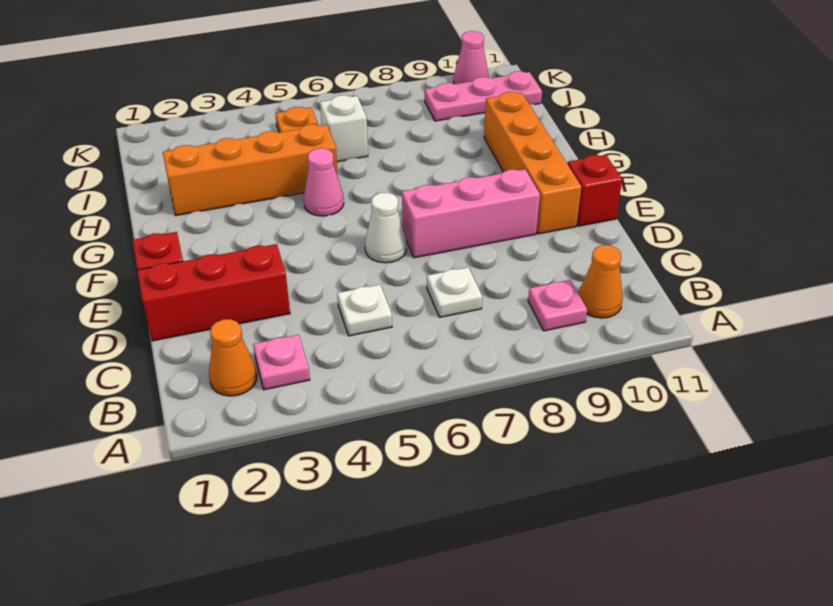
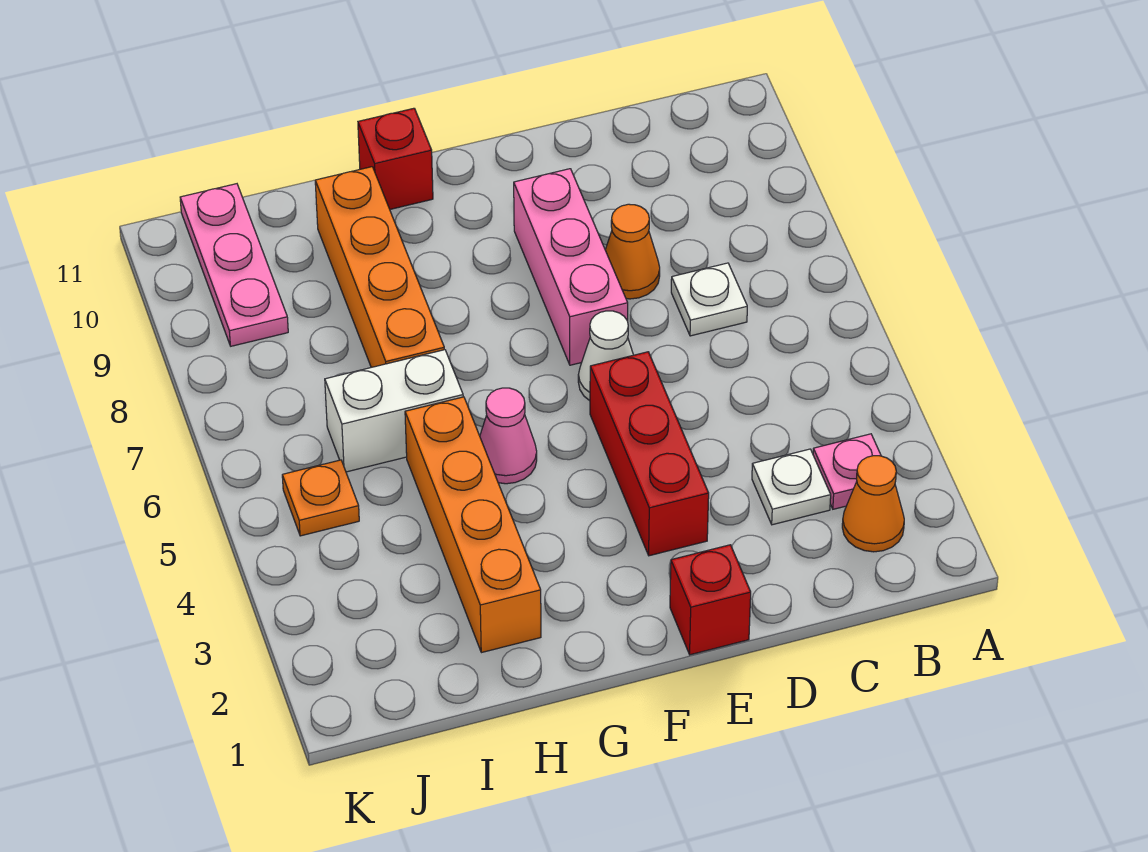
pink plate B9 level 1 -> none
orange cone B10 level 1 -> orange cone D8 level 1
white plate C5 level 1 -> white plate C3 level 1
red brick D1:D3 level 1 -> red brick E3:E5 level 1
orange brick E10:H10 level 1 -> orange brick H7:H10 level 1
red brick E11 level 1 -> red brick G11 level 1
white brick I6 level 1 -> white brick H6:I6 level 1
pink cone K10 level 1 -> none

